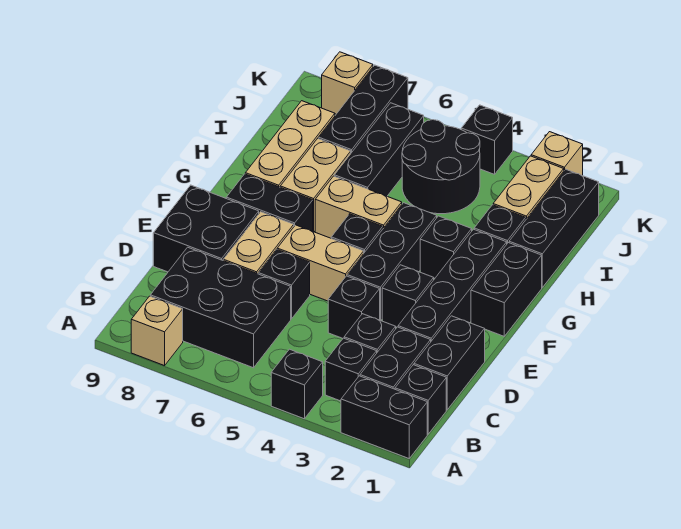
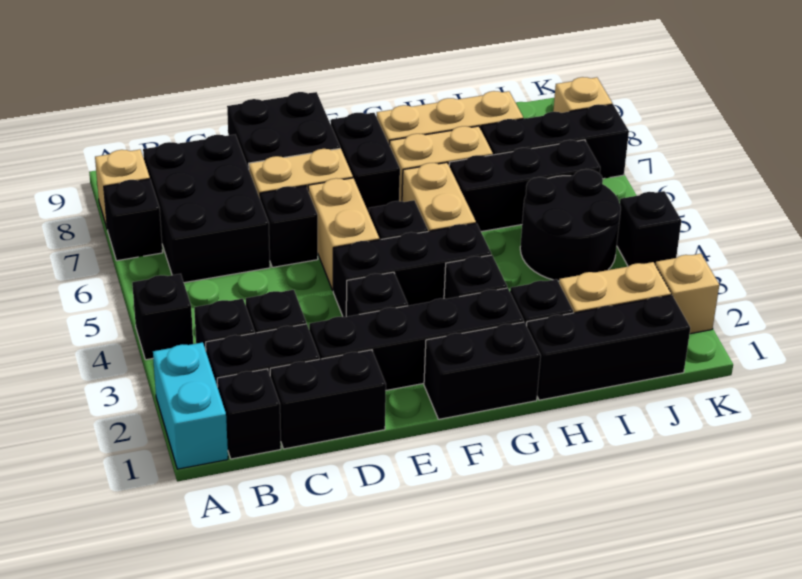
black brick A1:A2 level 1 -> cyan brick A1:A2 level 1
black brick D4 level 1 -> black brick A7 level 1

